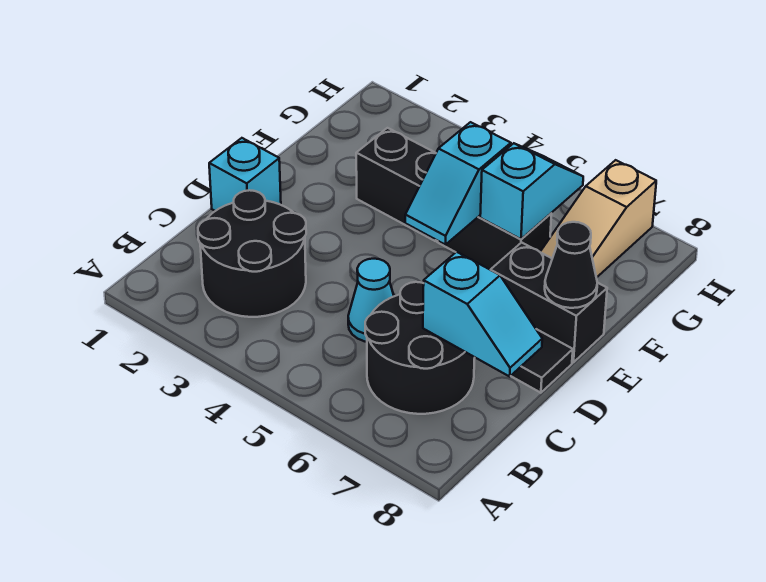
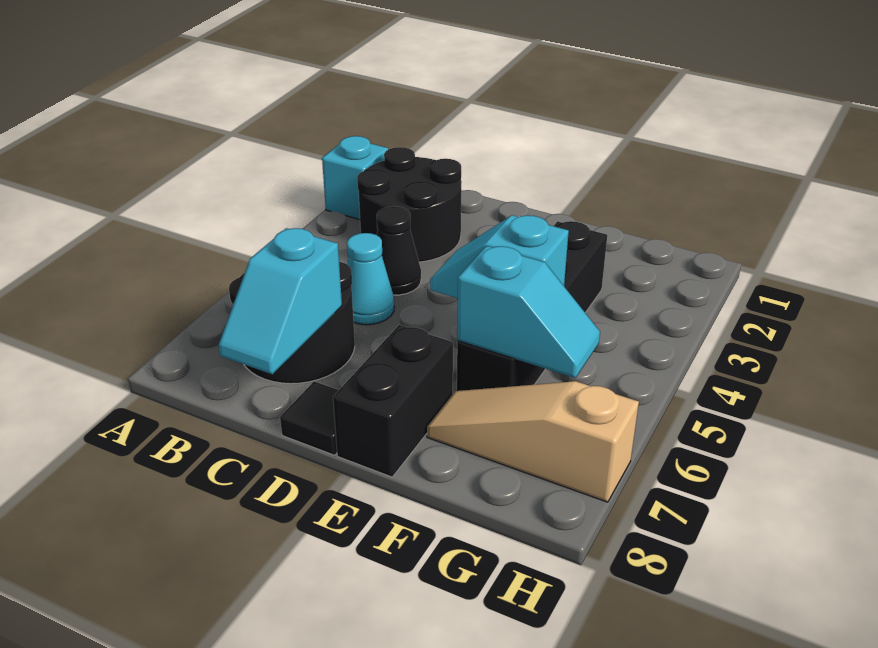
cyan brick D1 level 1 -> cyan brick A2 level 1
black cone E8 level 2 -> black cone C4 level 1

